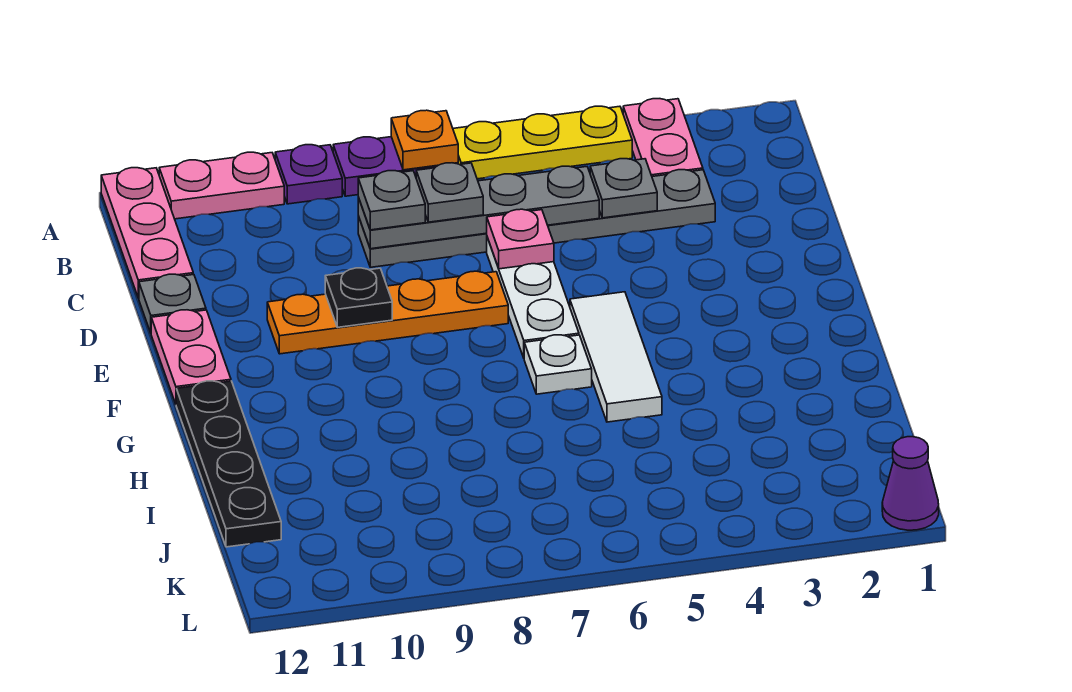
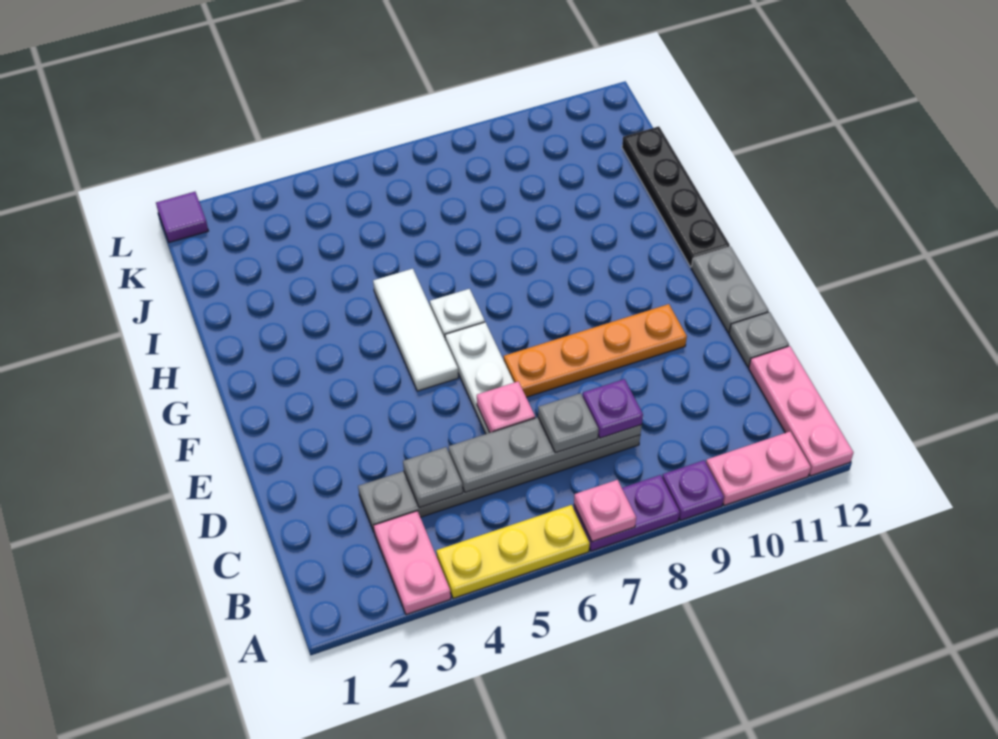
orange plate A7 level 2 -> pink plate A7 level 2
grey plate C8 level 3 -> purple plate C8 level 3
black plate E9 level 2 -> none
pink plate E12:F12 level 1 -> grey plate E12:F12 level 1
purple cone L1 level 1 -> purple tile L1 level 1

